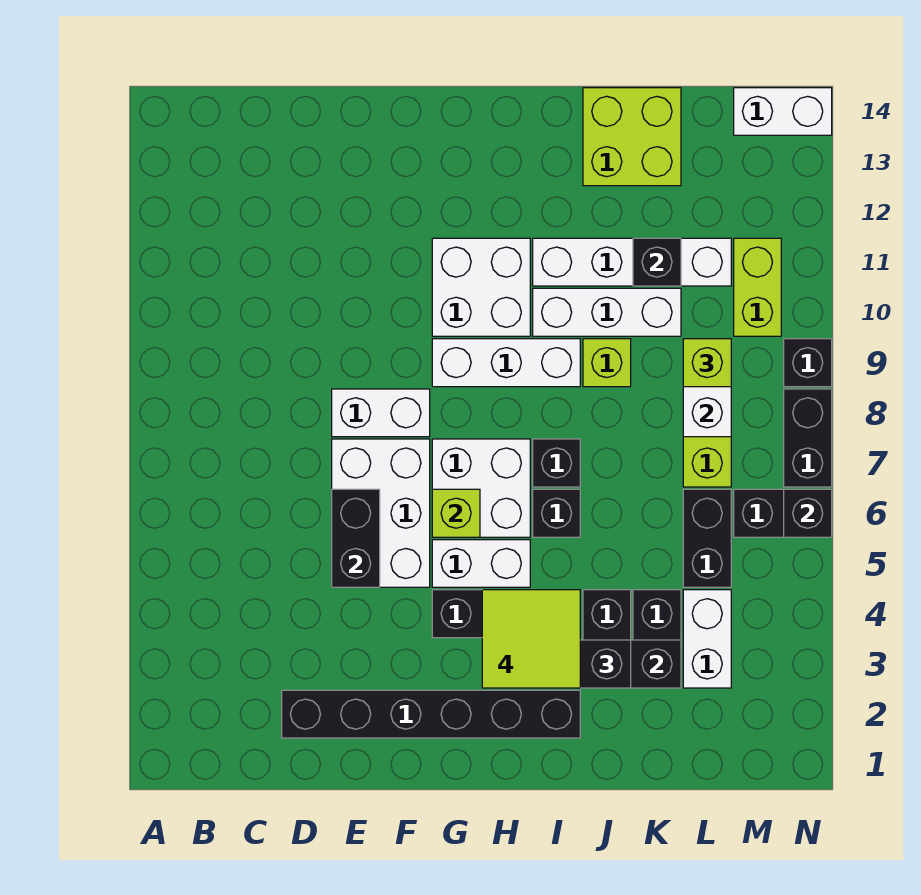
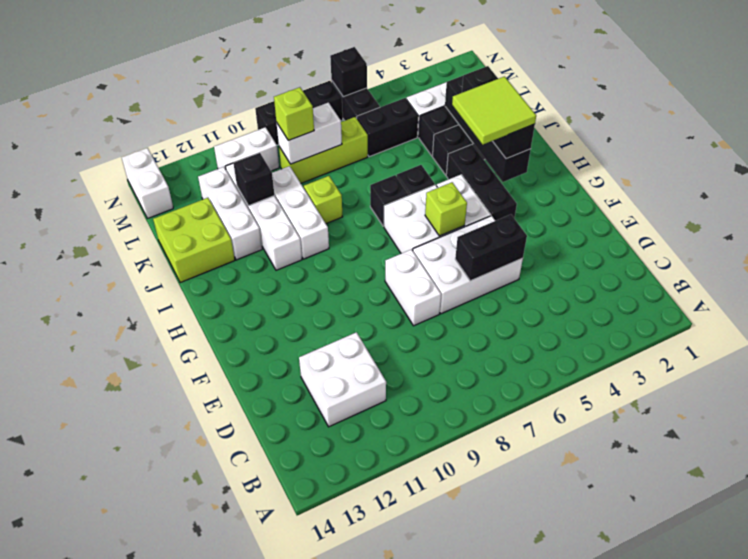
black brick D2:I2 level 1 -> none
white brick G9:I9 level 1 -> white brick J12:L12 level 1
white brick G10:H11 level 1 -> white brick C11:D12 level 1
lime brick M10:M11 level 1 -> white brick M10:M11 level 1

